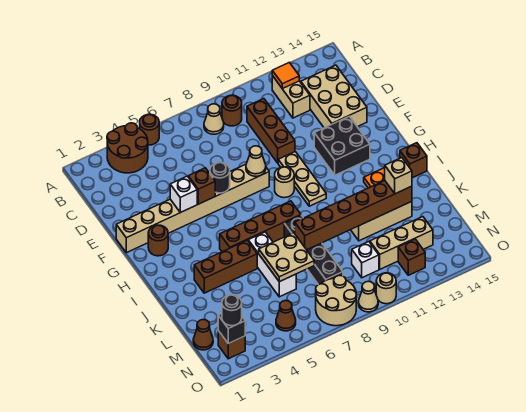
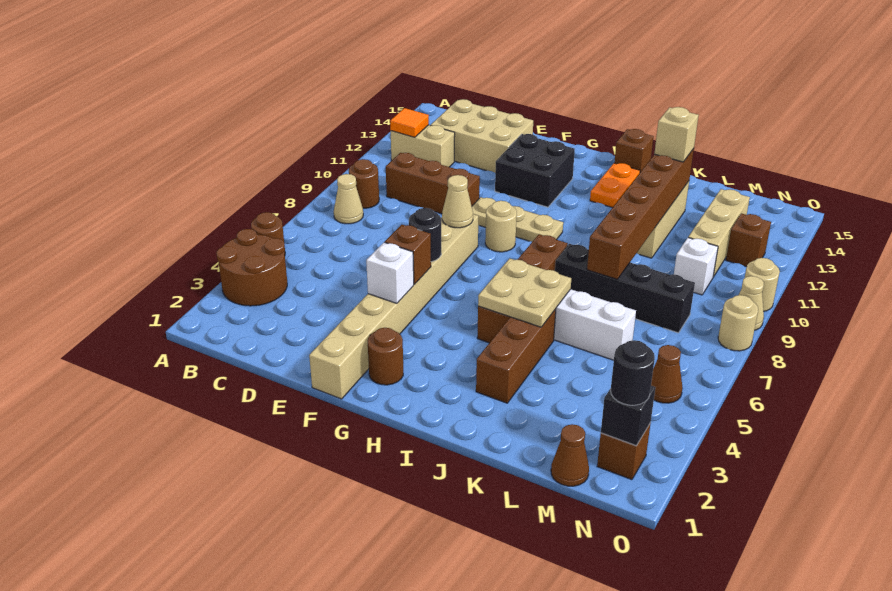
tan plate K6:L7 level 2 -> tan plate I5:J6 level 2
tan round brick N7:O8 level 1 -> tan round brick O8 level 1

